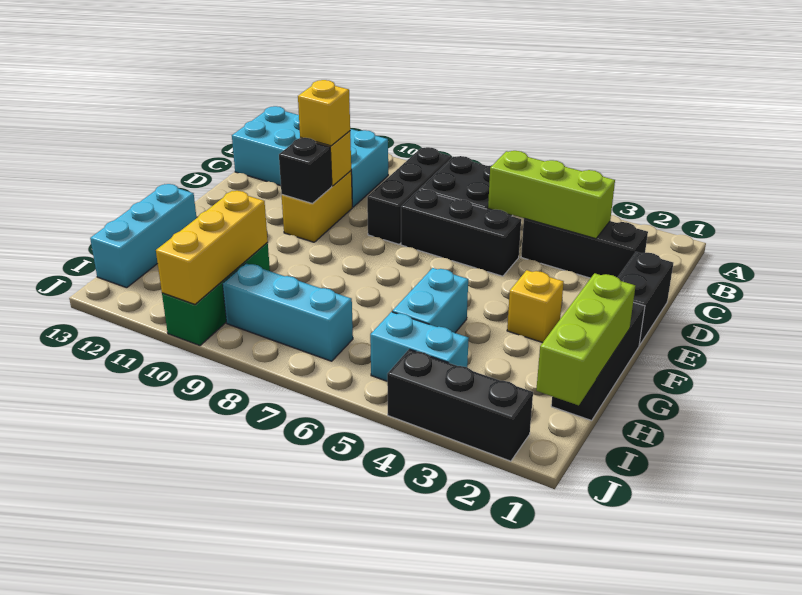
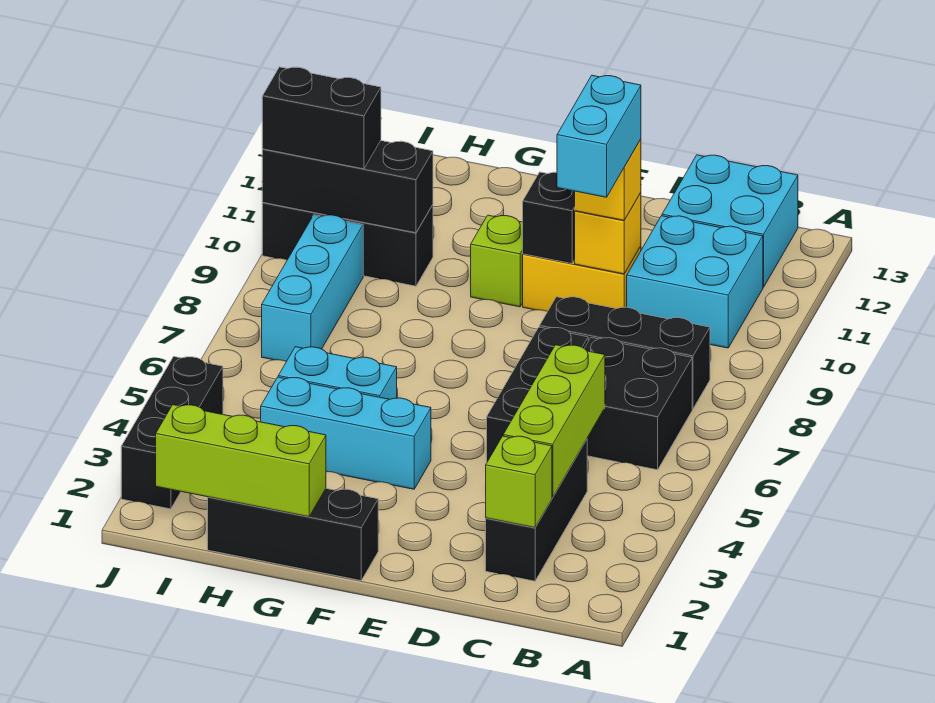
none -> lime brick C2 level 2
black brick D1:E1 level 1 -> black brick I10:J10 level 3
yellow brick F3 level 1 -> none
none -> lime brick F10 level 1
cyan brick G13:I13 level 1 -> cyan brick F4:H4 level 1
green brick H10:J10 level 1 -> black brick H10:J10 level 1
yellow brick H10:J10 level 2 -> black brick H10:J10 level 2
cyan brick I4:I5 level 1 -> cyan brick D9:D10 level 4

